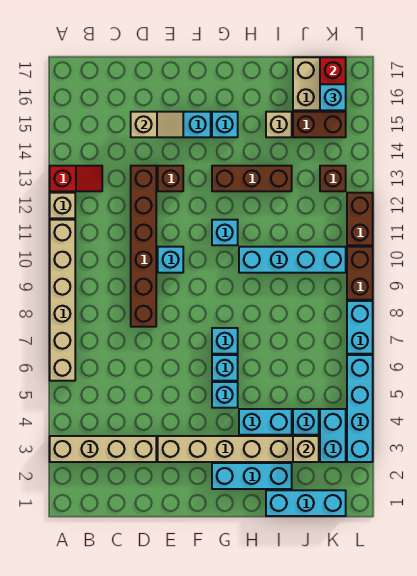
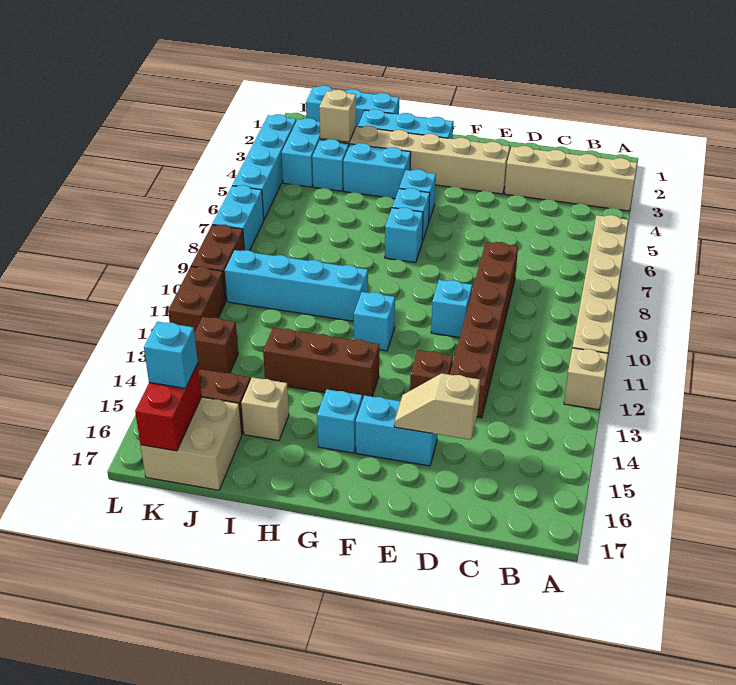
red slope A13:B13 level 1 top A -> none

